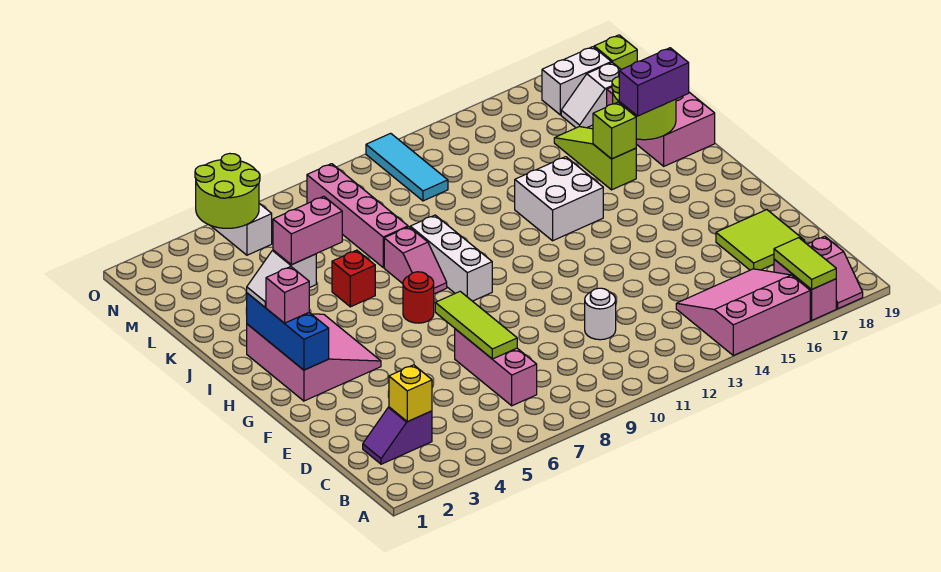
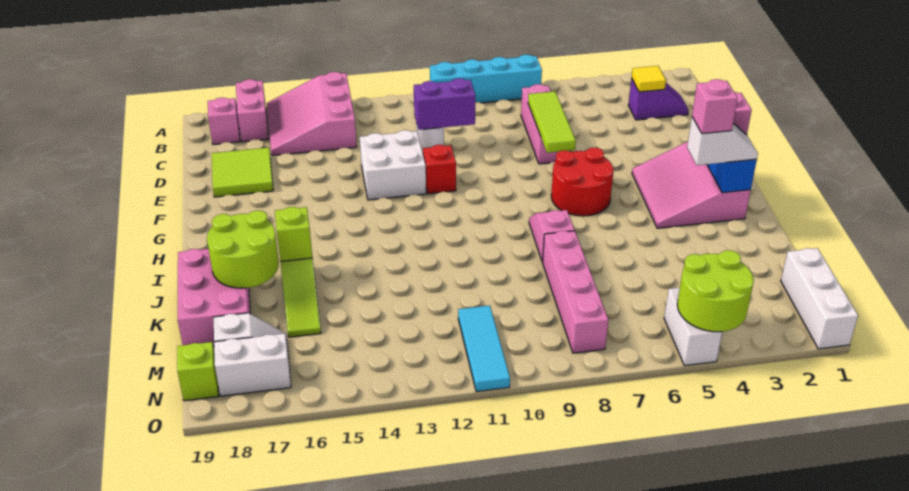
none -> cyan brick A7:A10 level 1
pink slope A14:C16 level 1 top A -> pink slope A14:C16 level 1 top 14
lime tile A17:B17 level 2 -> none
yellow brick C3 level 2 -> yellow tile C3 level 2
red round brick H7 level 1 -> red round brick G6:H7 level 1
white brick H9:J9 level 1 -> white brick M1:O1 level 1
pink brick I3:I4 level 4 -> pink brick I3 level 4
white brick I13:J14 level 1 -> white brick E12:F13 level 1
red brick J6 level 1 -> red brick F11 level 1
purple brick J17:J18 level 3 -> purple brick D10:D11 level 2

